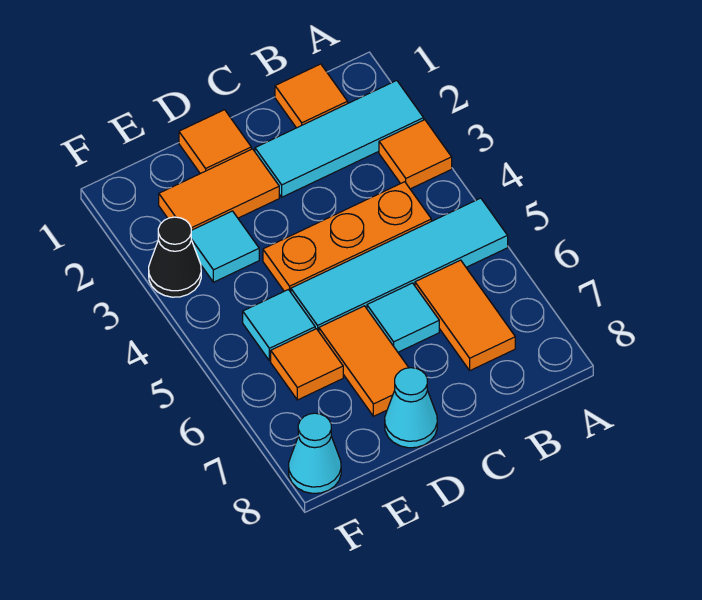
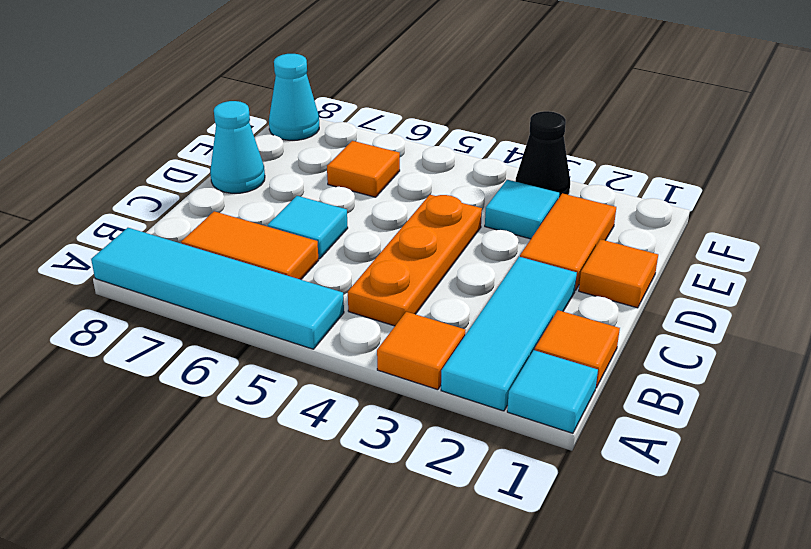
cyan tile A5:D5 level 1 -> cyan tile A5:A8 level 1
orange tile D6:D7 level 1 -> none
cyan tile E5 level 1 -> cyan tile A1 level 1

